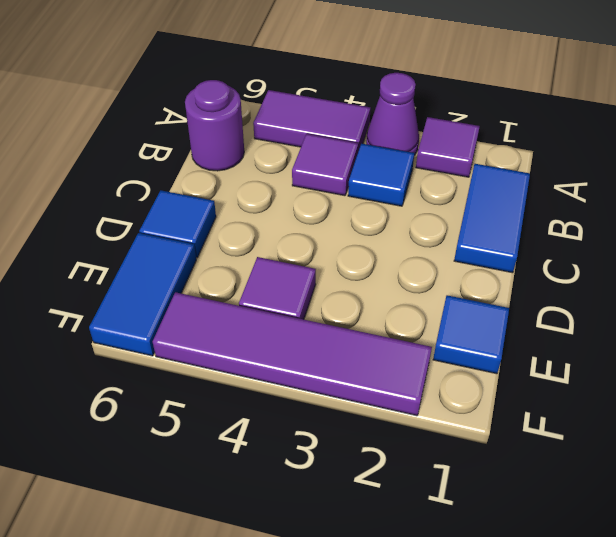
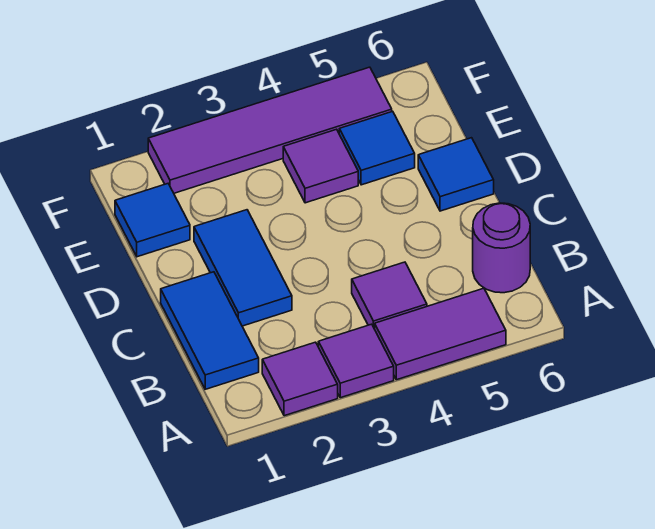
purple cone A3 level 1 -> purple tile A3 level 1
blue tile B3 level 1 -> blue tile E5 level 1
blue tile E6:F6 level 1 -> blue tile C2:D2 level 1

